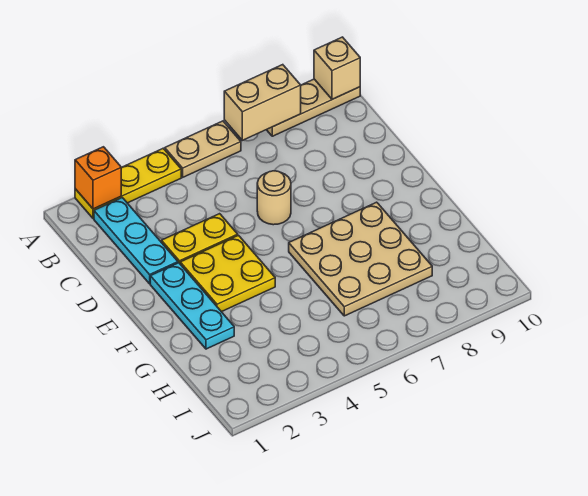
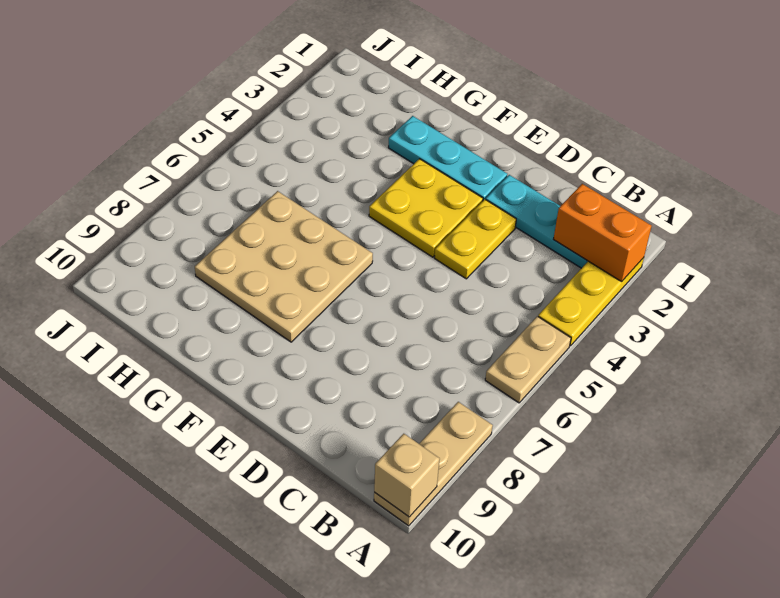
orange brick A2 level 2 -> orange brick A2:B2 level 2
tan brick A7:A8 level 2 -> none
tan round brick D6 level 1 -> none

